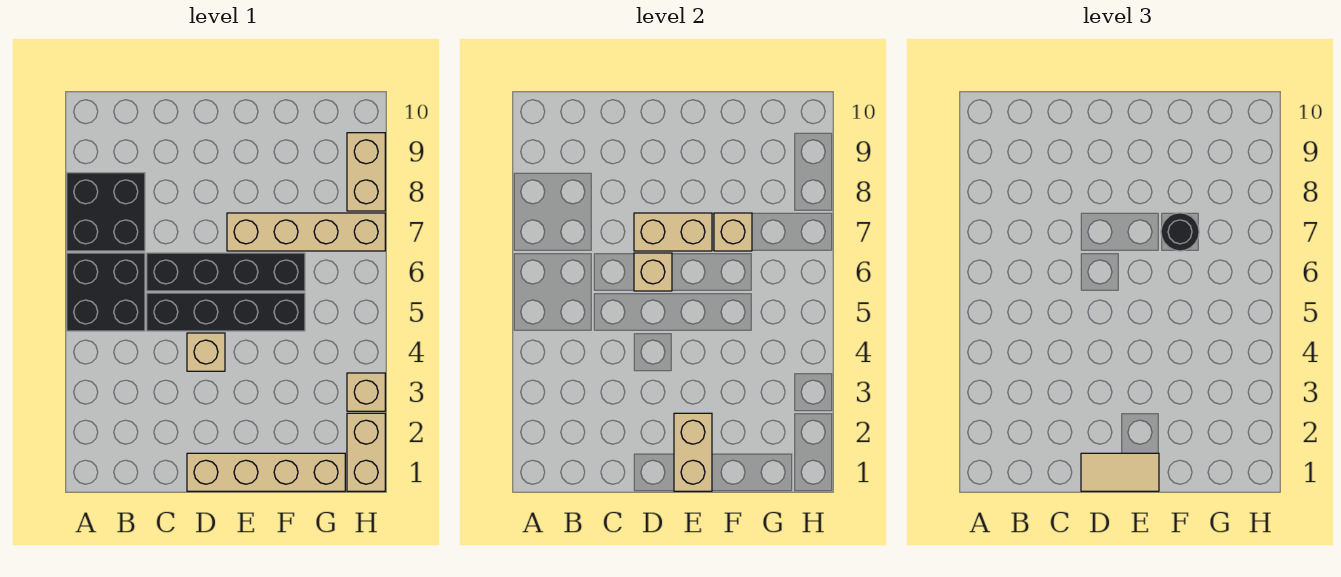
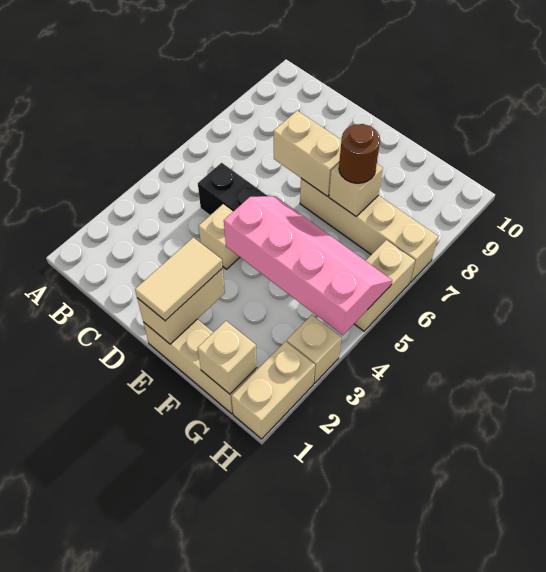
black brick A5:B6 level 1 -> none
black brick A7:B8 level 1 -> none
black brick C6:F6 level 1 -> none
tan brick D1:G1 level 1 -> tan brick E1:G1 level 1
tan tile D1:E1 level 3 -> tan tile E1:E2 level 3
tan brick D6 level 2 -> tan brick G1 level 2
none -> pink slope E4:H5 level 2 top 4
black round brick F7 level 3 -> brown round brick F7 level 3
tan brick H8:H9 level 1 -> tan brick H5:H6 level 1

